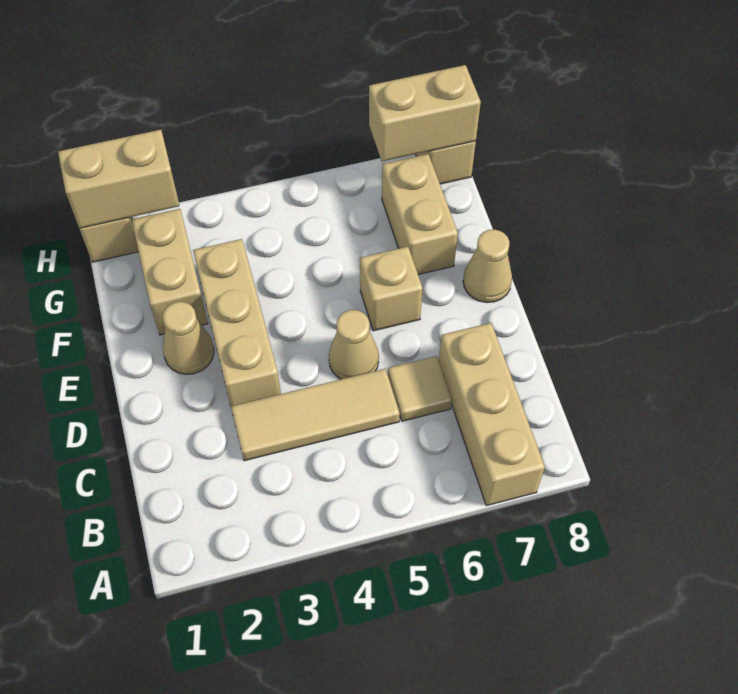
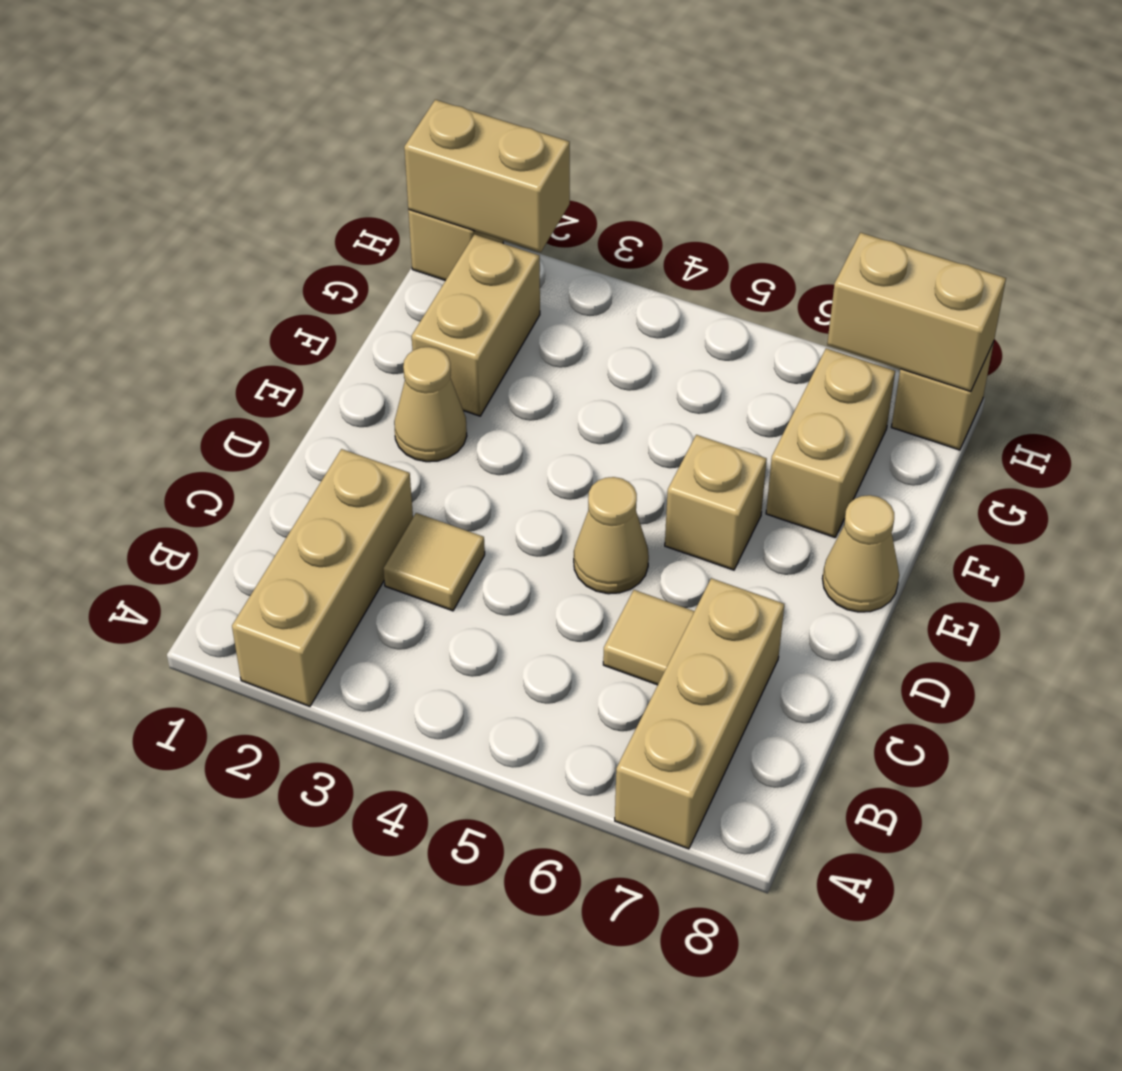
tan tile C3:C5 level 1 -> tan tile C3 level 1
tan brick D3:F3 level 1 -> tan brick A2:C2 level 1

